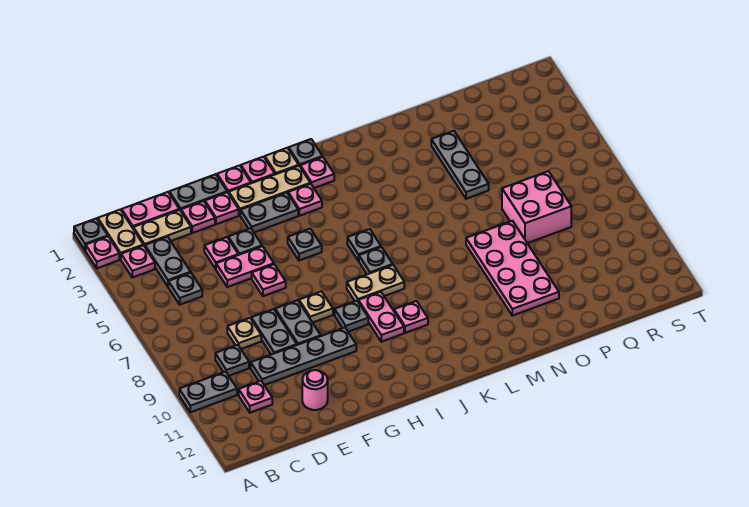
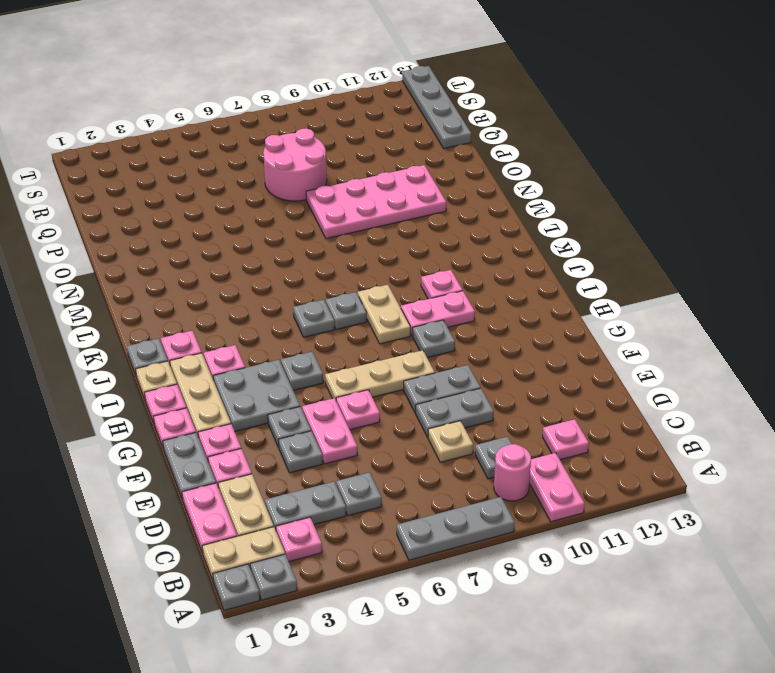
pink plate A2 level 1 -> grey plate A2 level 1
grey plate A10:B10 level 1 -> pink plate A10:B10 level 1
grey plate D10:G10 level 1 -> grey plate Q13:T13 level 1
pink plate E4 level 1 -> grey plate E4 level 1
pink round brick E12 level 1 -> pink round brick B9 level 1
grey plate G3:H3 level 1 -> grey plate G3:H4 level 1
tan plate G8 level 1 -> tan plate G6:G8 level 1
grey plate O3:O5 level 1 -> grey plate A6:A8 level 1
pink brick P7:Q8 level 1 -> pink round brick P7:Q8 level 1

